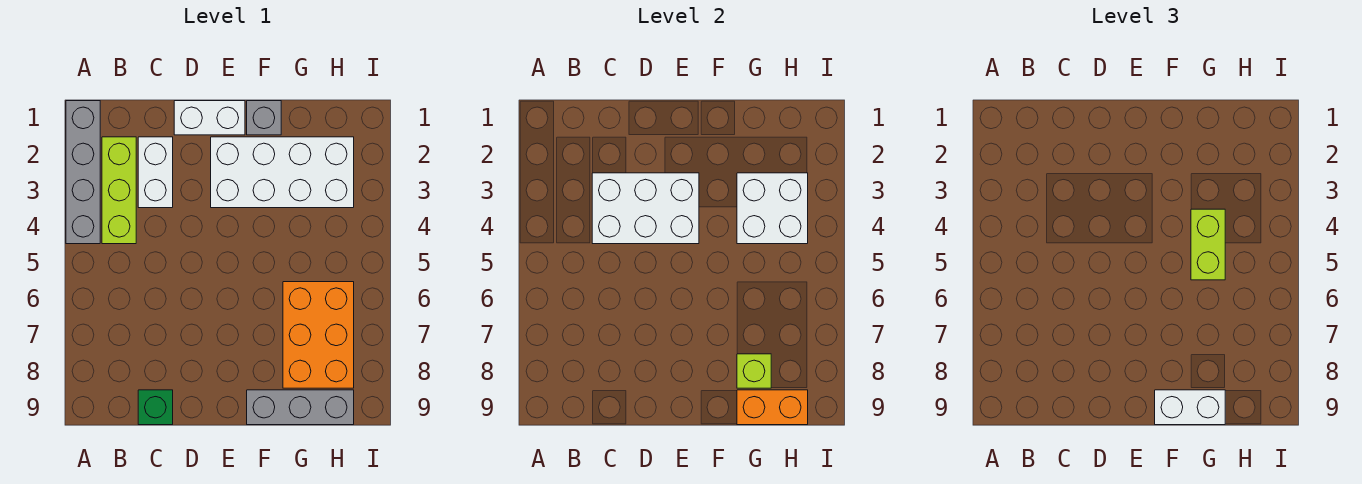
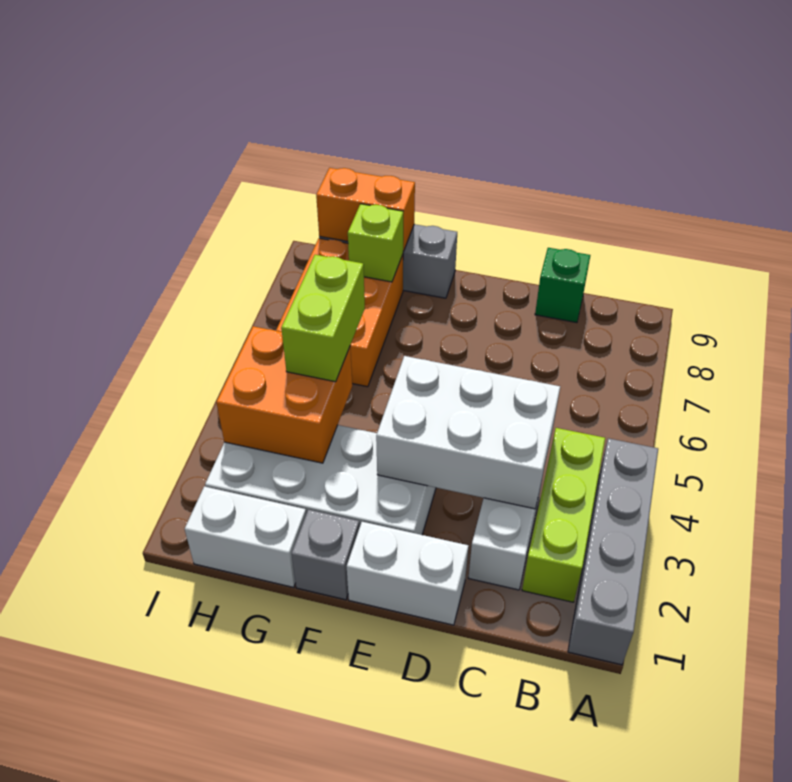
white brick F9:G9 level 3 -> white brick G1:H1 level 1
white brick G3:H4 level 2 -> orange brick G3:H4 level 2

